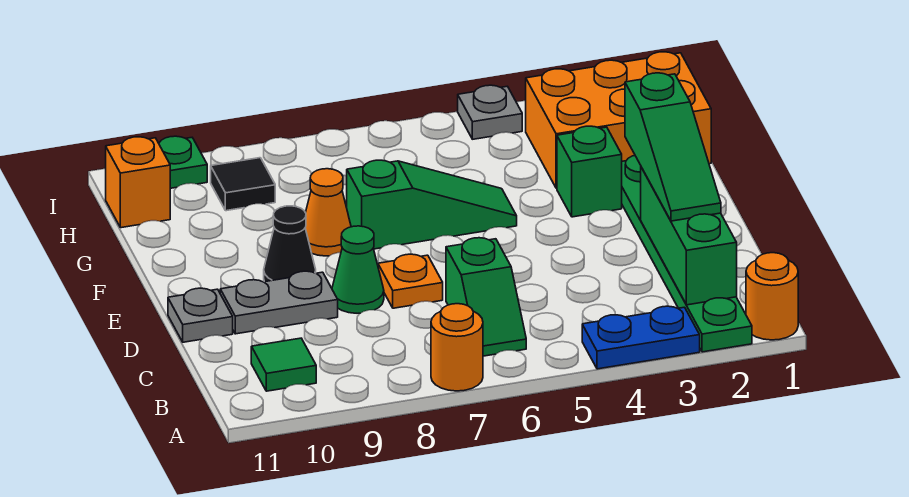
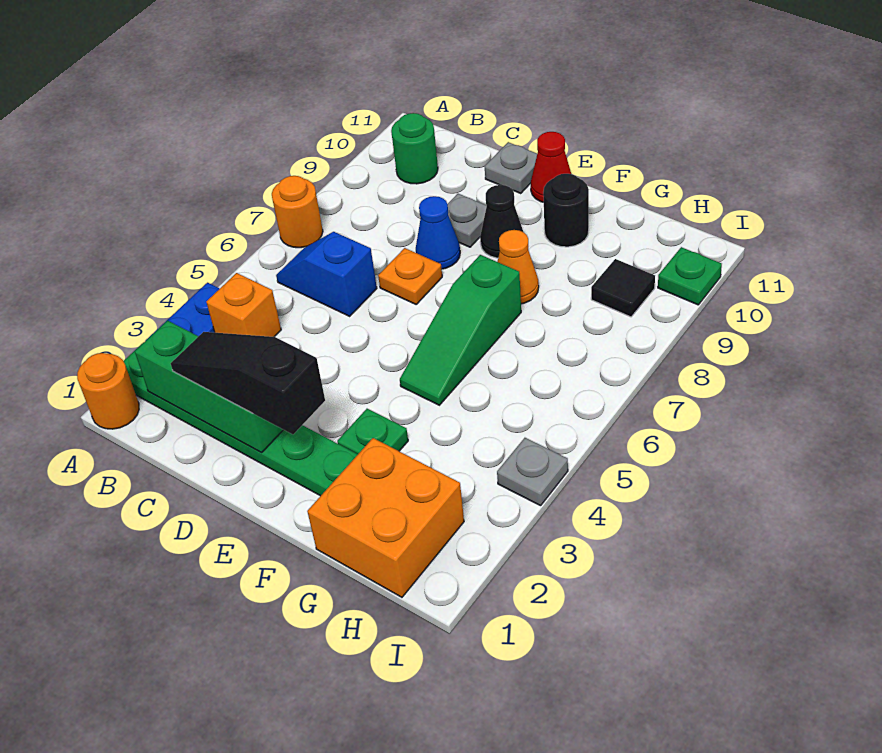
green slope B6:C6 level 1 top C -> blue slope B6:C6 level 1 top C
green tile B10 level 1 -> green round brick B10 level 1
green slope C2:E2 level 3 top E -> black slope C2:E2 level 3 top E
green cone D8 level 1 -> blue cone D8 level 1
grey plate D9:D10 level 1 -> grey plate D9 level 1
none -> red cone E11 level 1
green brick F3 level 1 -> green plate F3 level 1
none -> black round brick F10 level 1
orange brick G1:H3 level 1 -> orange brick G1:H2 level 1
orange brick H11 level 1 -> orange brick B4 level 1

